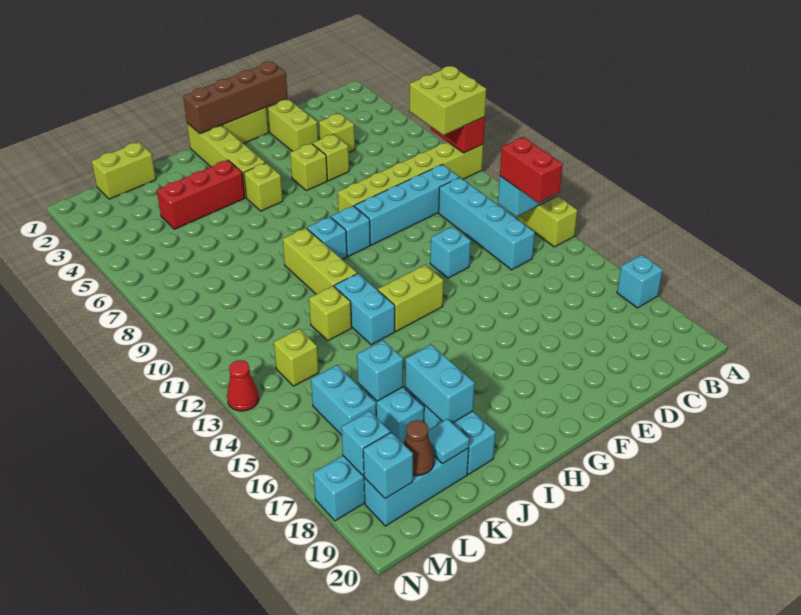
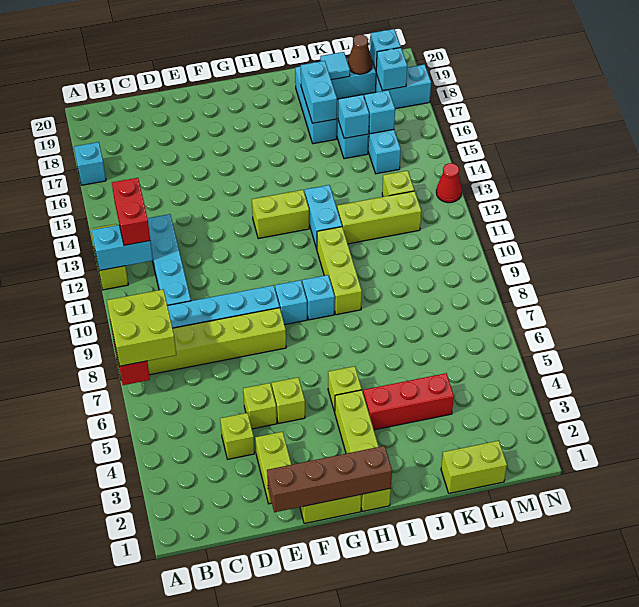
cyan brick E12 level 1 -> cyan brick L16 level 2
lime brick J12 level 1 -> lime brick J12:L12 level 1

